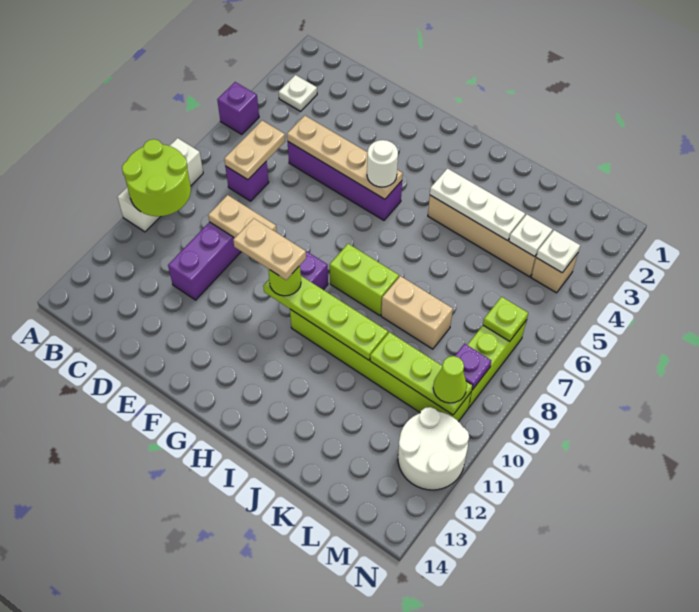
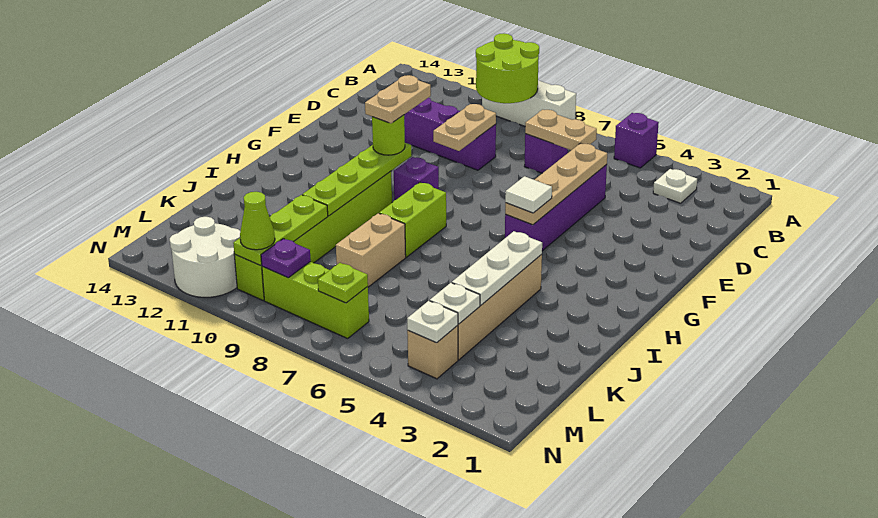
white round brick G5 level 3 -> white tile G5 level 3

